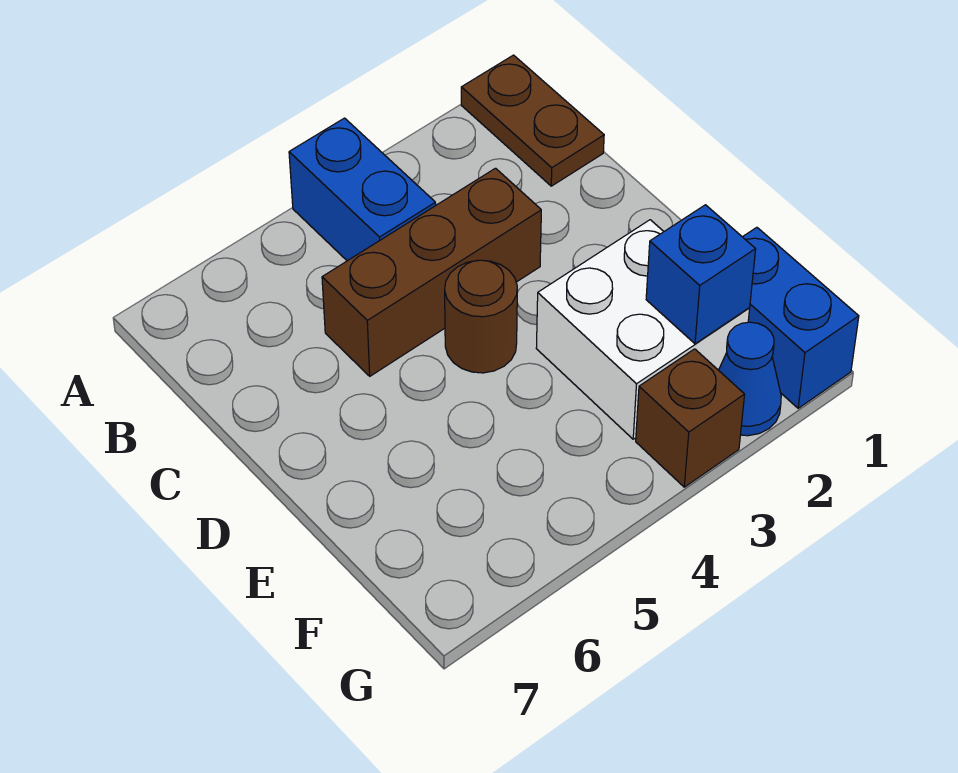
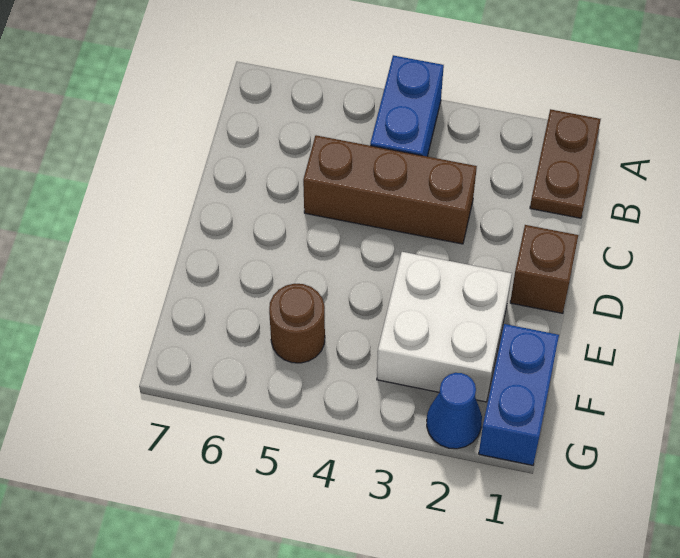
brown round brick D4 level 1 -> brown round brick F5 level 1
blue brick F2 level 2 -> none
brown brick G3 level 1 -> brown brick D1 level 1

